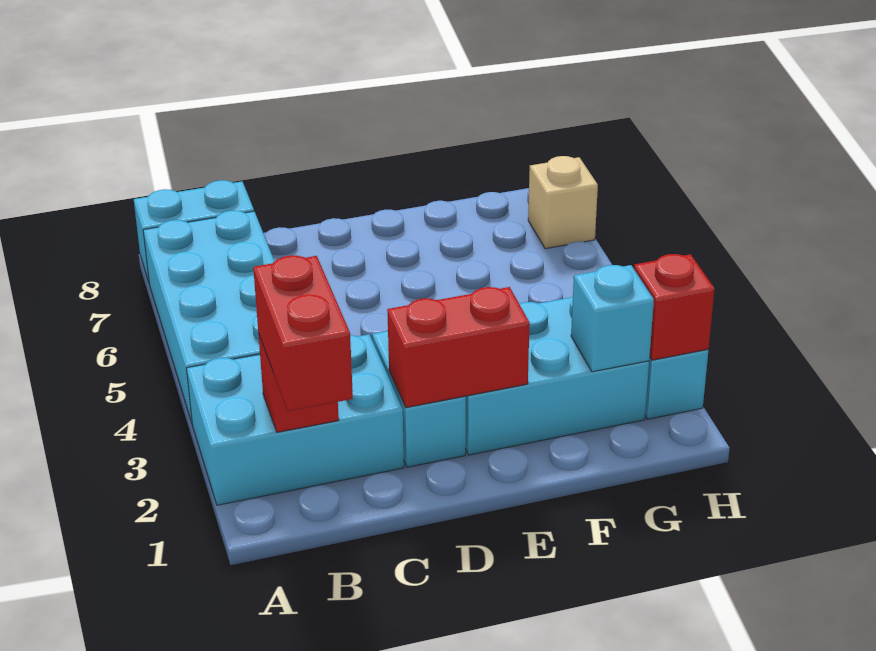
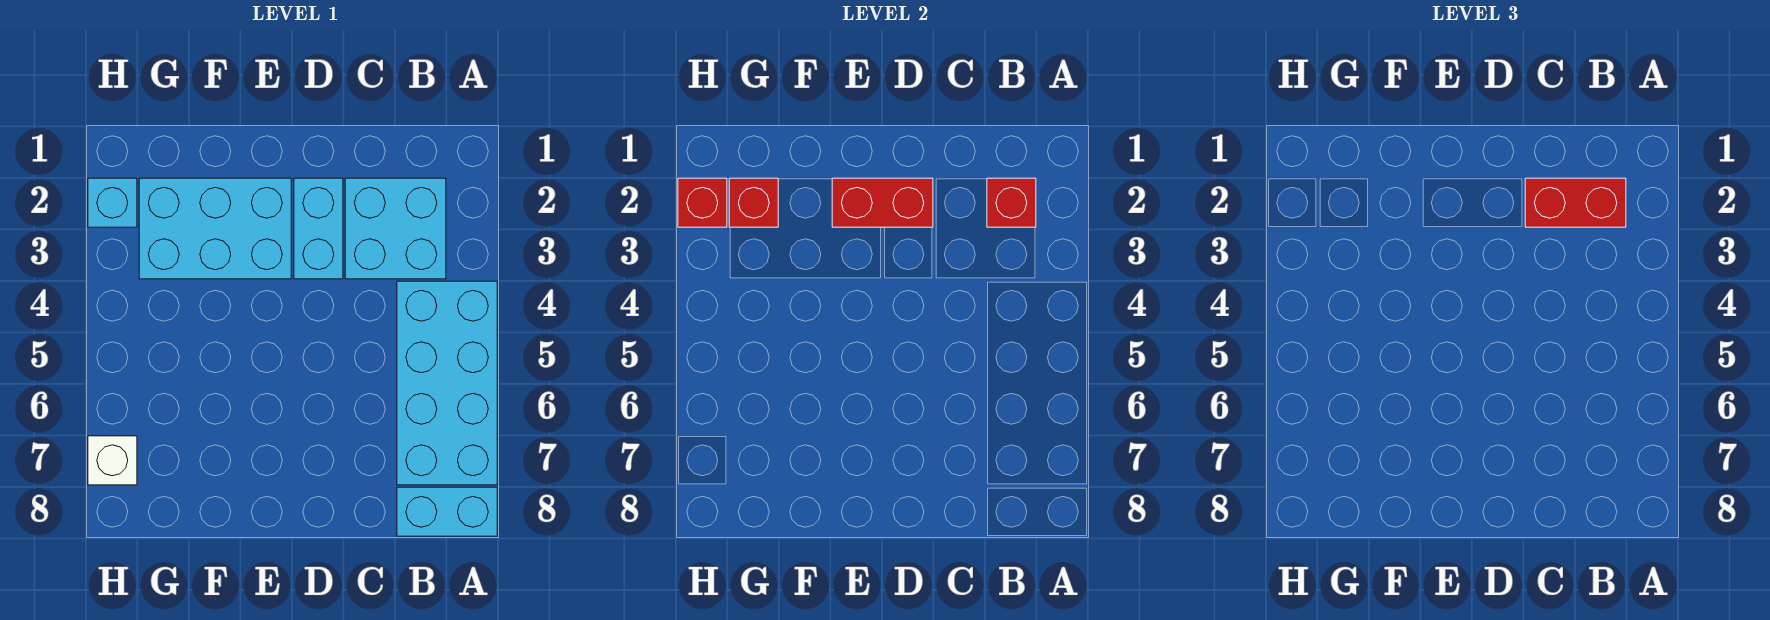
cyan brick A2:C3 level 1 -> cyan brick B2:C3 level 1
red brick B1:B2 level 3 -> red brick B2:C2 level 3
cyan brick G2 level 2 -> red brick G2 level 2
tan brick H7 level 1 -> white brick H7 level 1

